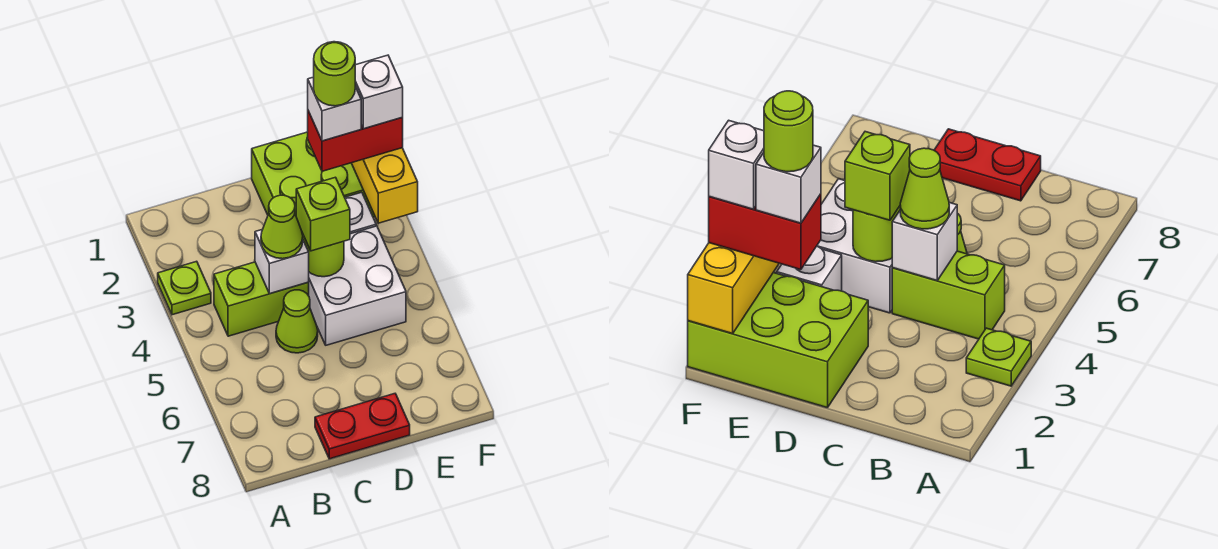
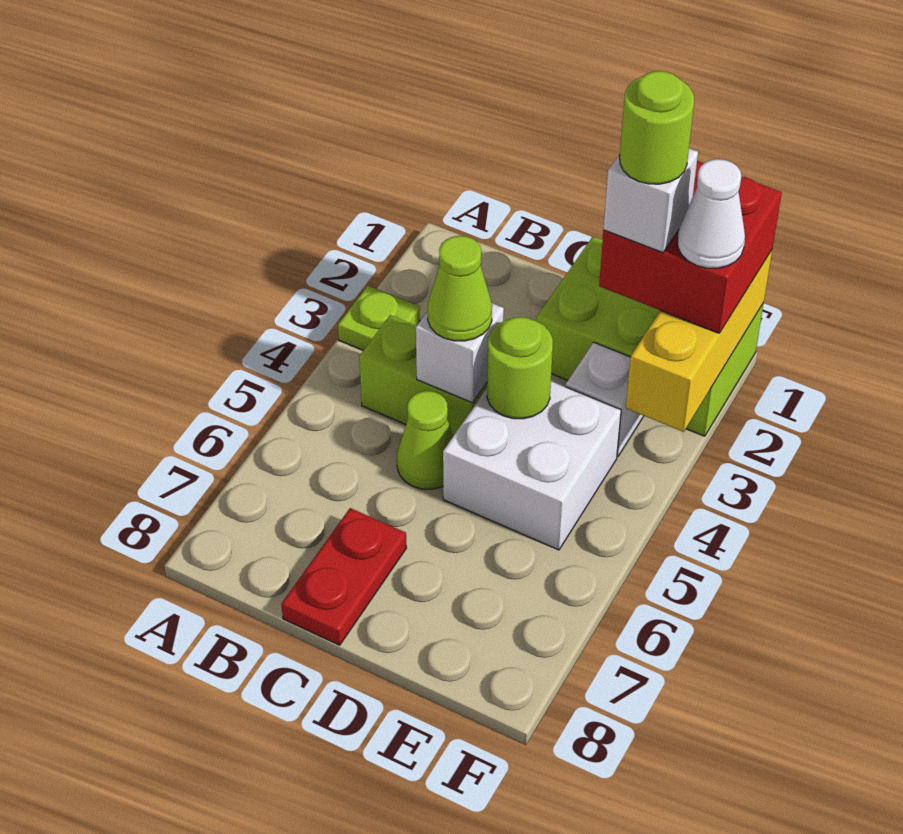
red plate C8:D8 level 1 -> red plate C7:C8 level 1
lime brick D4 level 3 -> none
red brick E2:F2 level 3 -> red brick E1:F2 level 3
white brick F2 level 4 -> white cone F2 level 4

